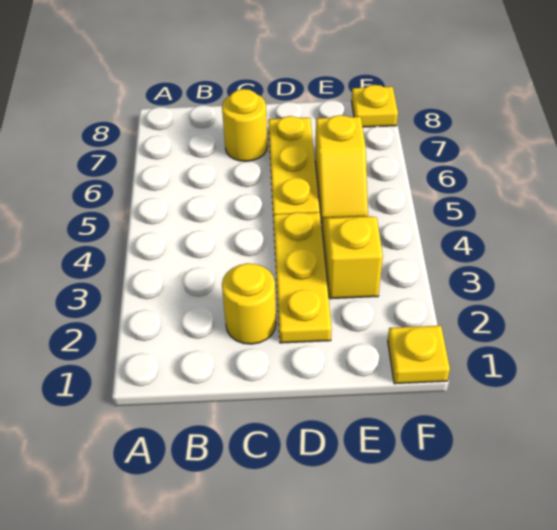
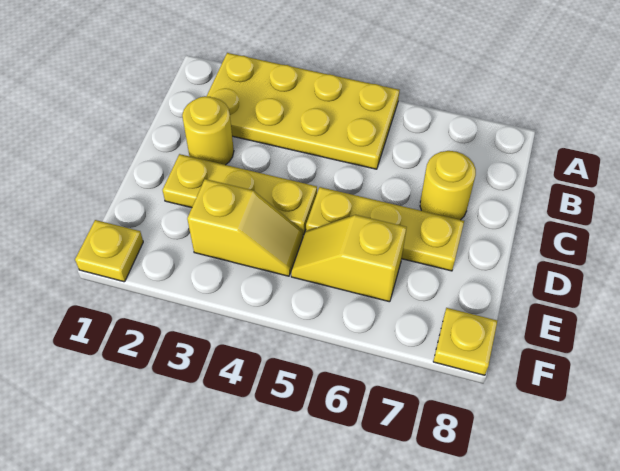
none -> yellow plate A2:B5 level 1

